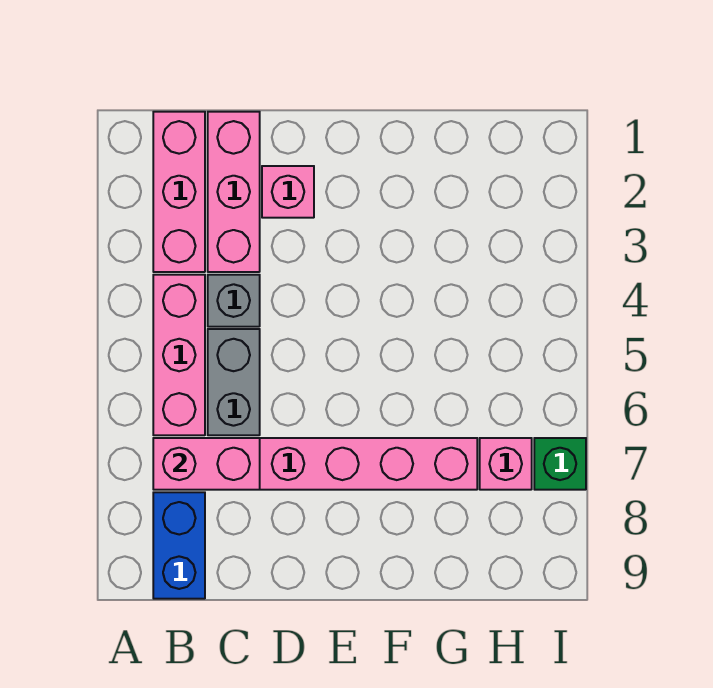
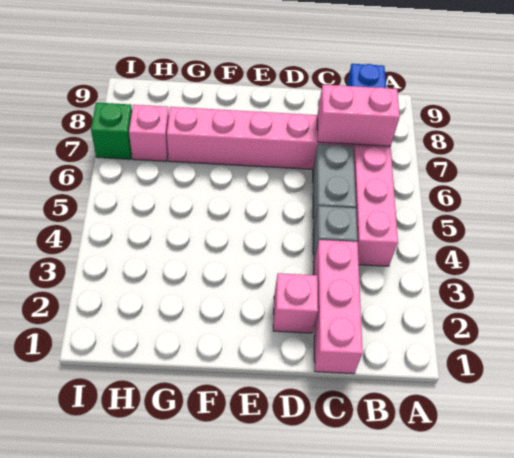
pink brick B1:B3 level 1 -> none

